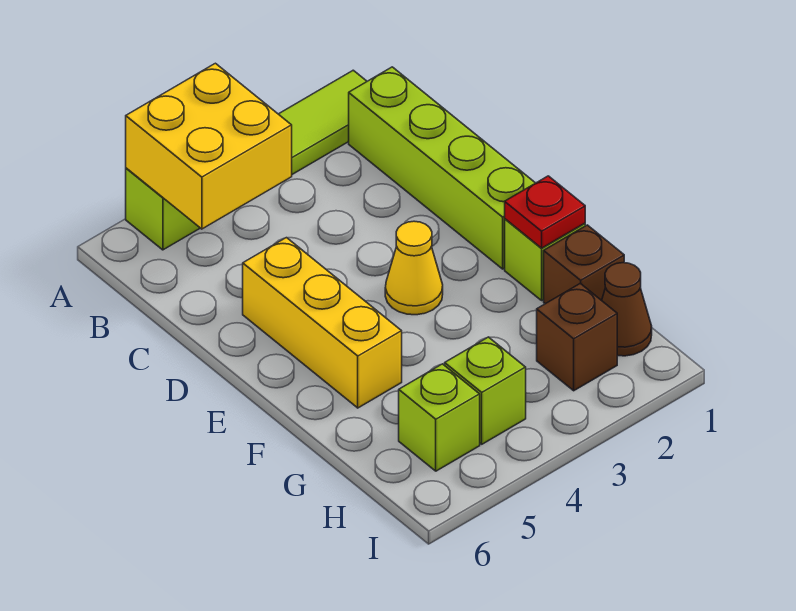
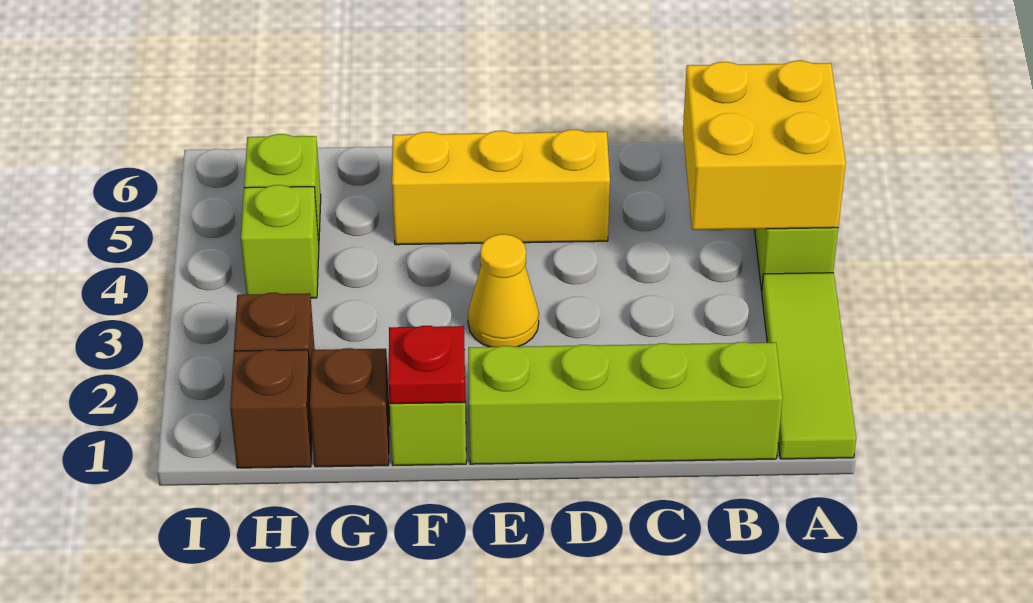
brown cone H1 level 1 -> brown brick H1 level 1

